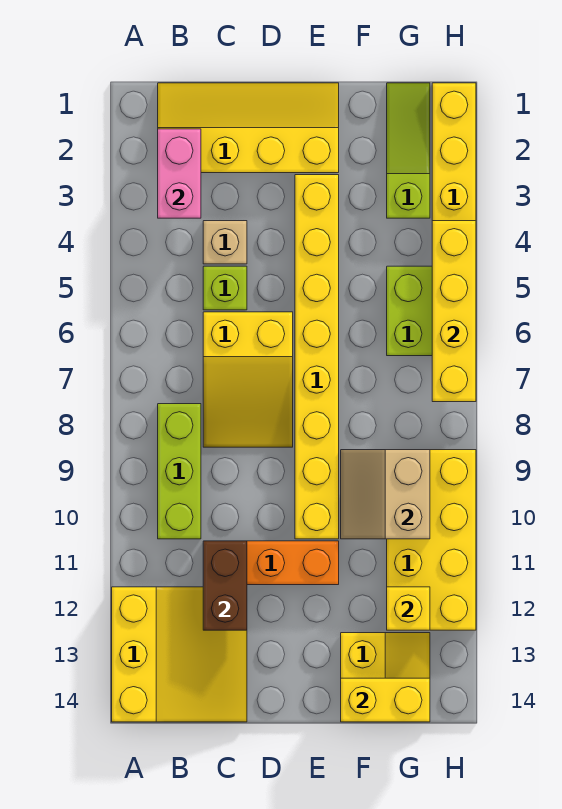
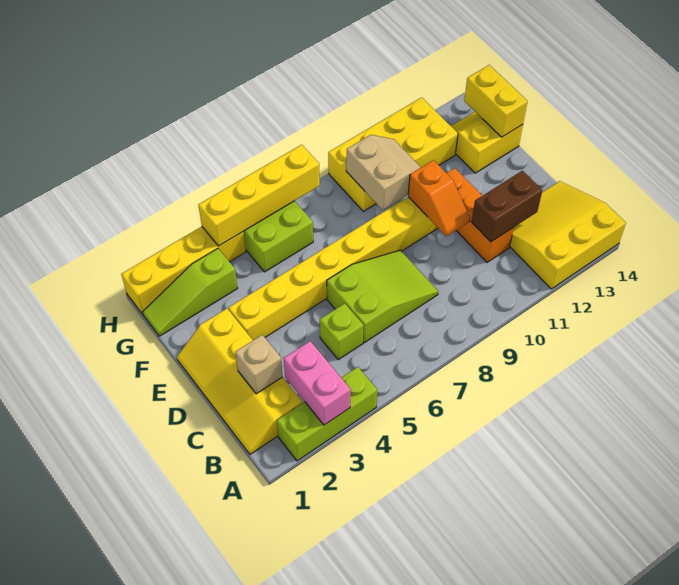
pink brick B2:B3 level 2 -> pink brick A3:B3 level 2
lime brick B8:B10 level 1 -> lime brick A2:A4 level 1
tan brick C4 level 1 -> tan brick C2 level 2
yellow slope C6:D8 level 1 top 6 -> lime slope C6:D8 level 1 top 6
none -> orange slope D10:E10 level 2 top E
tan slope F9:G10 level 2 top G -> tan slope F9:G10 level 2 top 9
yellow brick G12 level 2 -> none

